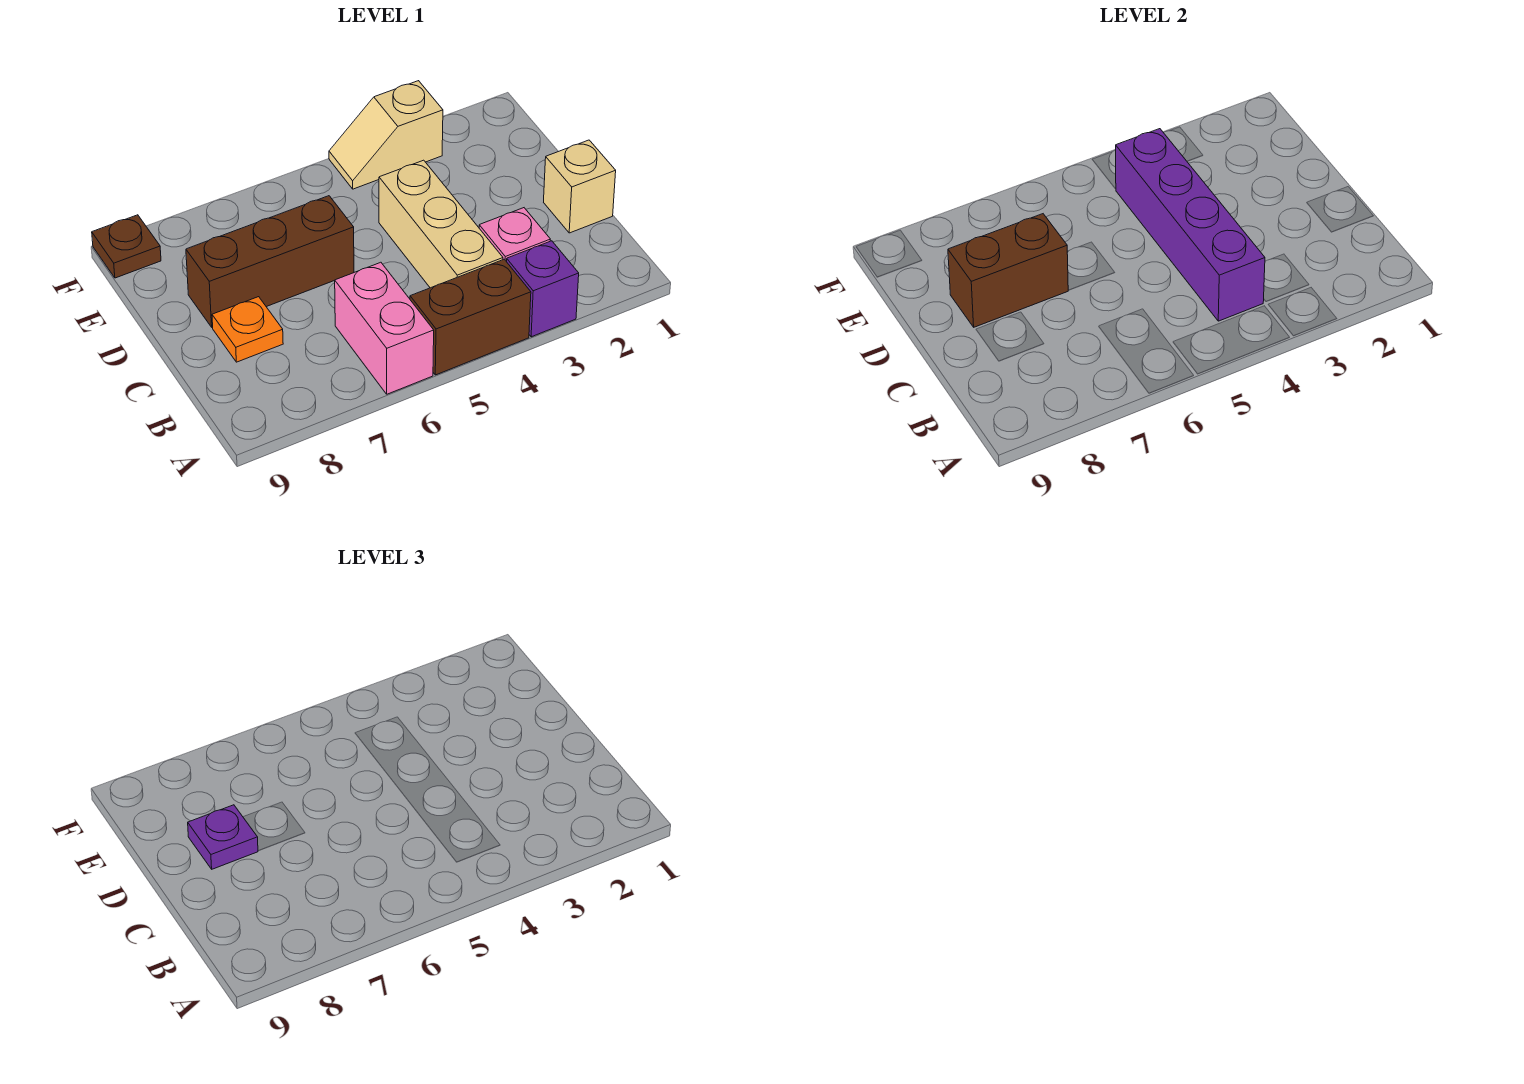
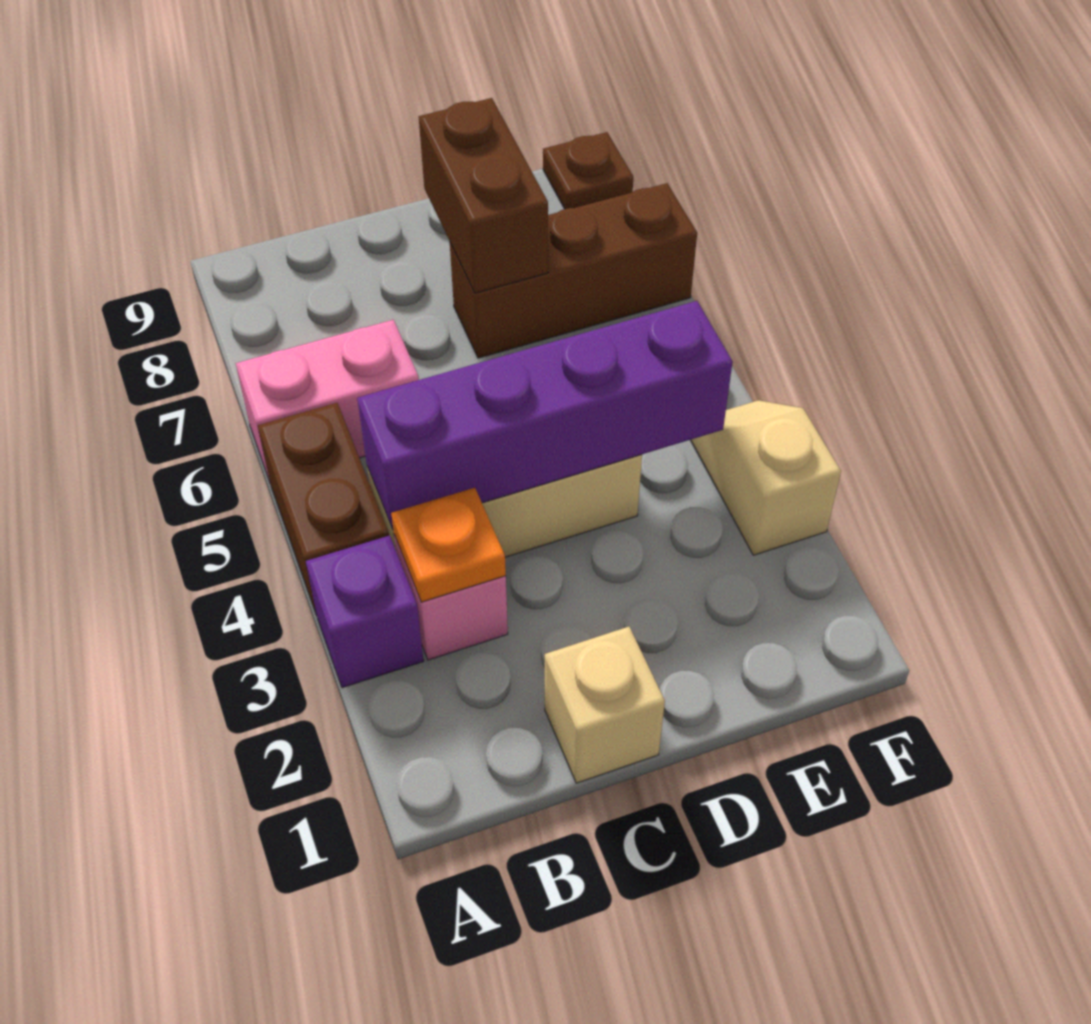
orange plate C8 level 1 -> orange plate B3 level 2
brown brick D6:D8 level 1 -> brown brick D7:F7 level 1
purple plate D8 level 3 -> none

